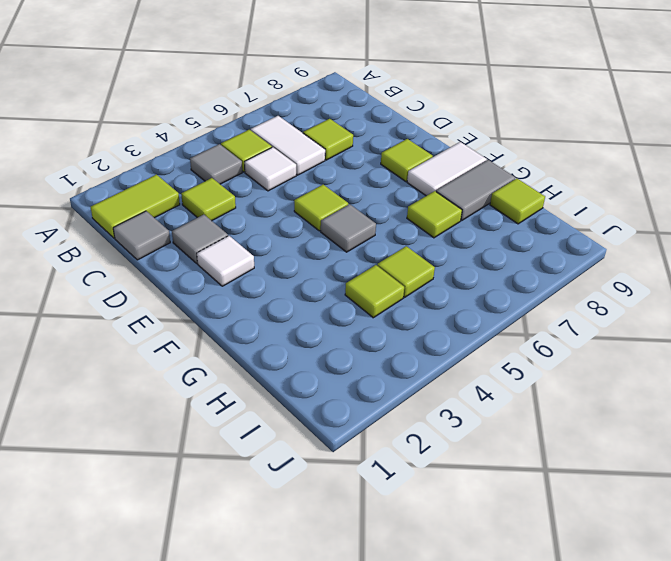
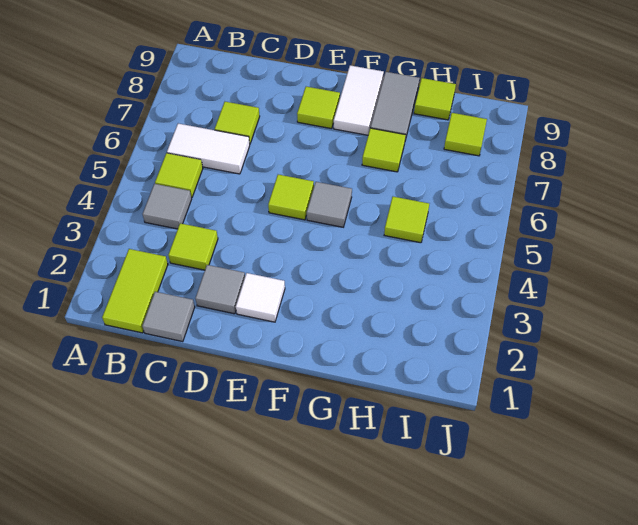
white tile C5 level 1 -> none
lime tile H4 level 1 -> lime tile I8 level 1

